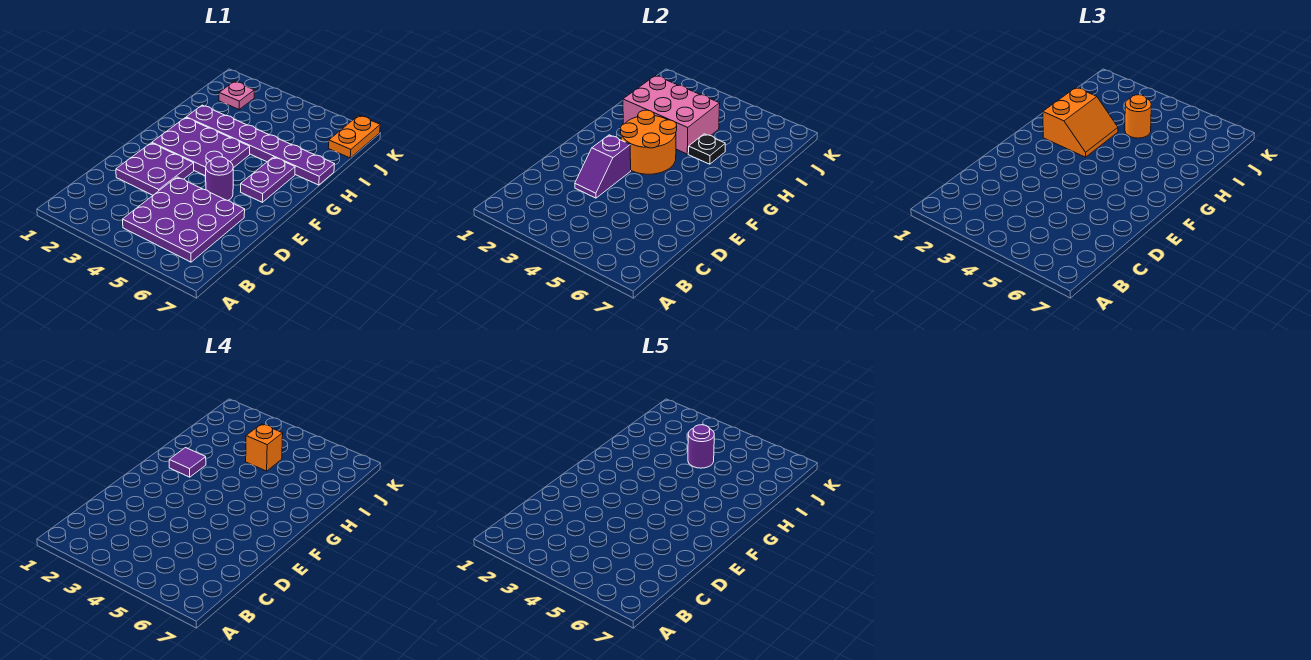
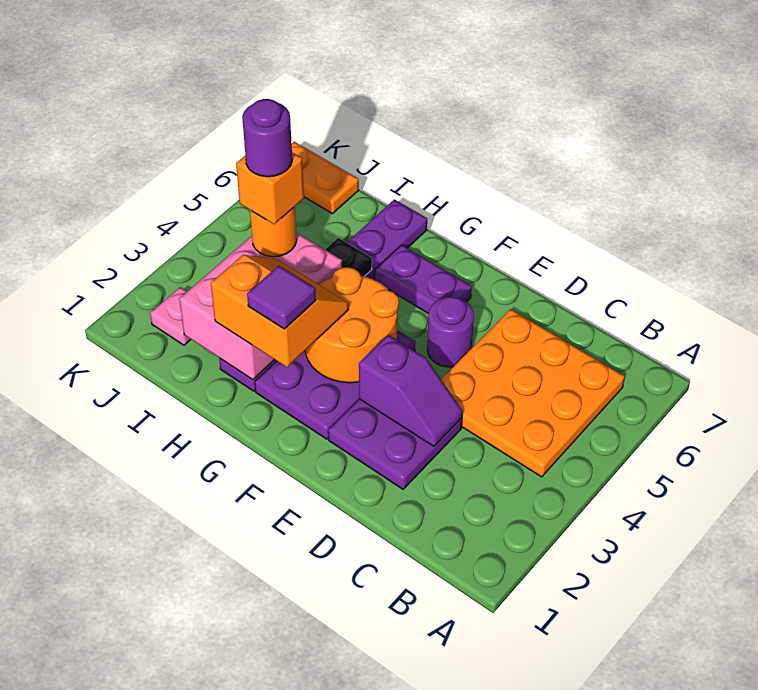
purple plate B4:D6 level 1 -> orange plate B4:D6 level 1

